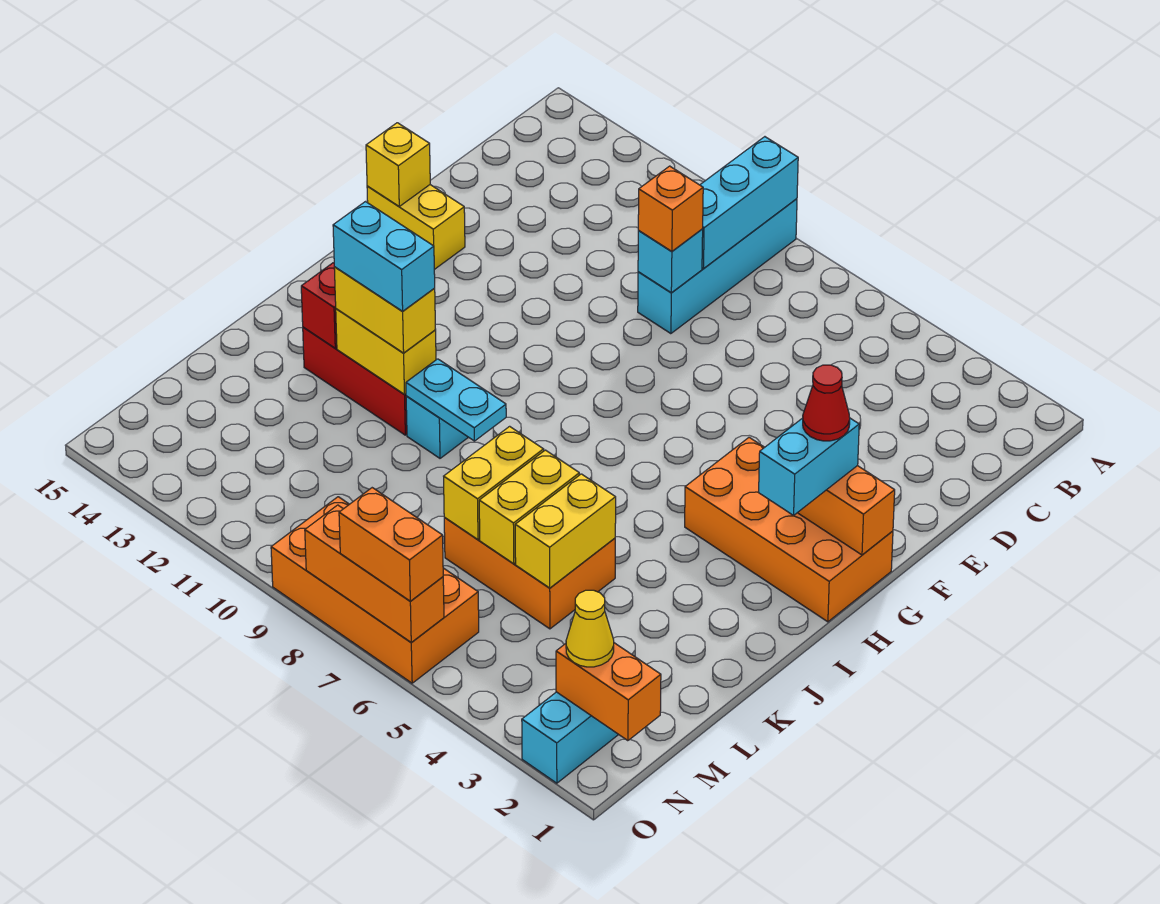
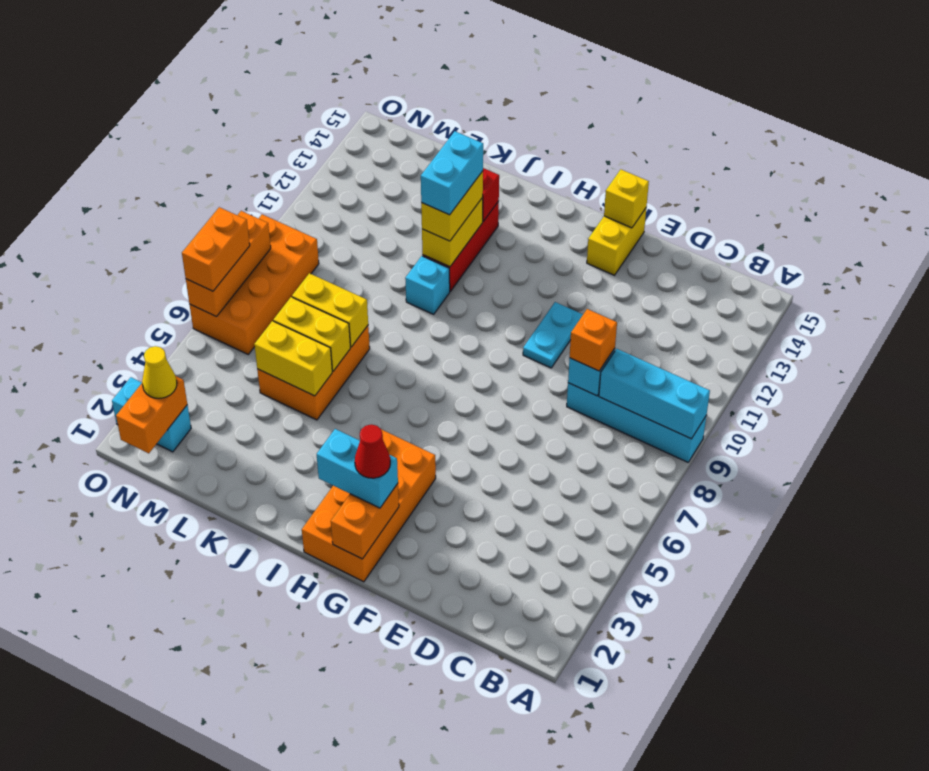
cyan plate J9:J10 level 2 -> cyan plate F10:F11 level 1

